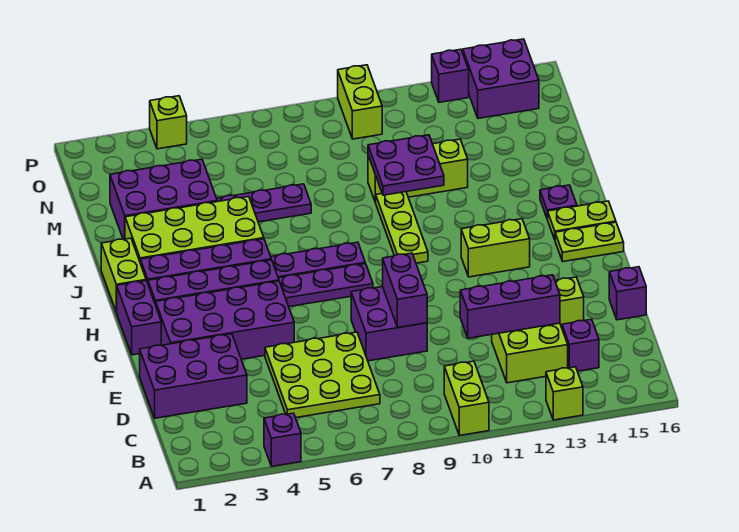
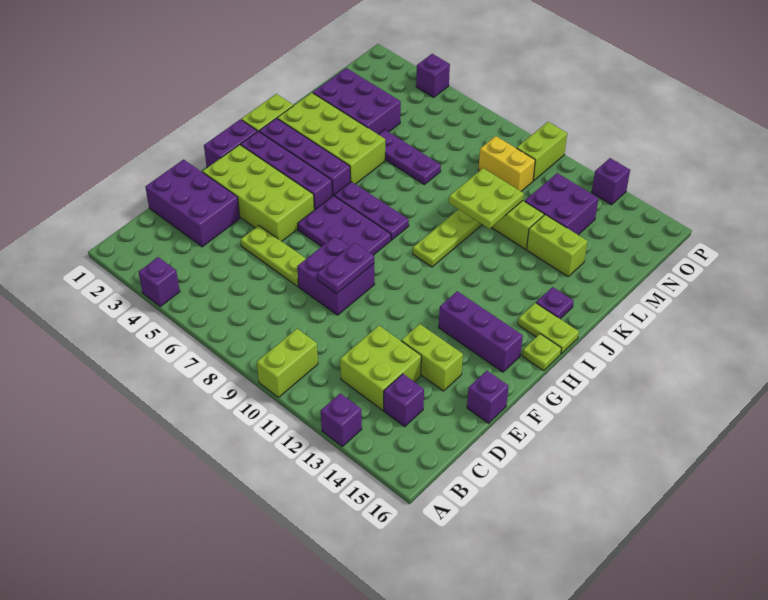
lime brick A13 level 1 -> purple brick A13 level 1
lime plate C5:E7 level 1 -> lime plate E5:E7 level 1
purple brick D11:D13 level 2 -> purple brick G13:G15 level 1
purple brick E9:F9 level 2 -> purple plate E9:F9 level 2
purple brick F2:G5 level 1 -> lime brick F2:G5 level 1
purple plate H6:H8 level 1 -> purple plate G6:H8 level 1
lime brick H12:H13 level 1 -> lime brick L13:L14 level 1
lime plate H15:H16 level 1 -> lime plate H16 level 1
purple plate K10:L11 level 2 -> lime plate K10:L11 level 2
none -> yellow brick N9:N10 level 1
purple brick O14:P15 level 1 -> purple brick M12:N13 level 1
lime brick P4 level 1 -> purple brick P4 level 1

